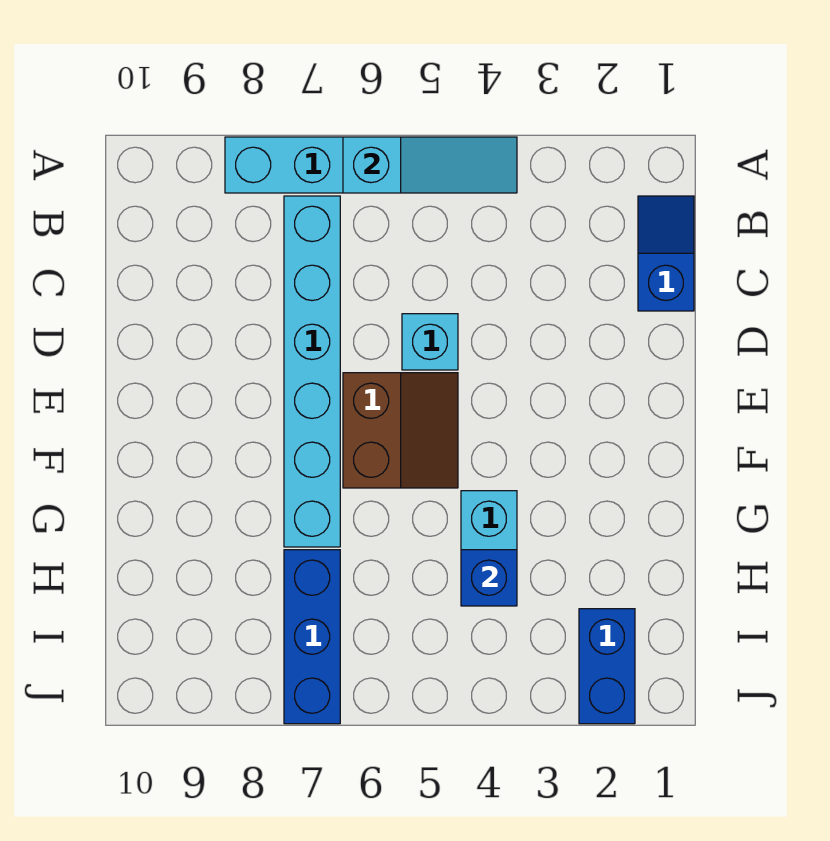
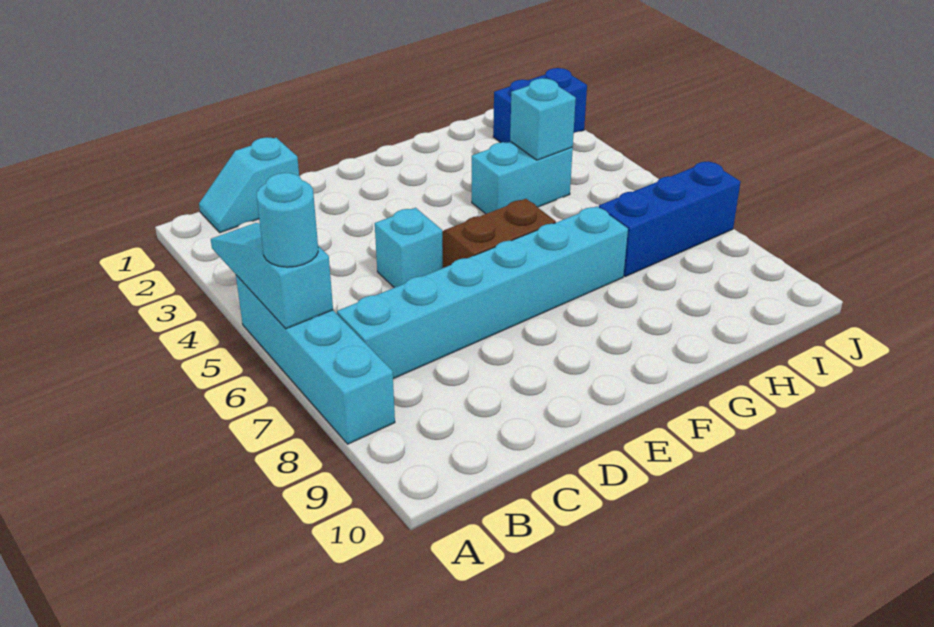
none -> cyan round brick A6 level 3
blue slope B1:C1 level 1 top C -> cyan slope B1:C1 level 1 top C
blue brick H4 level 2 -> cyan brick H4 level 2

